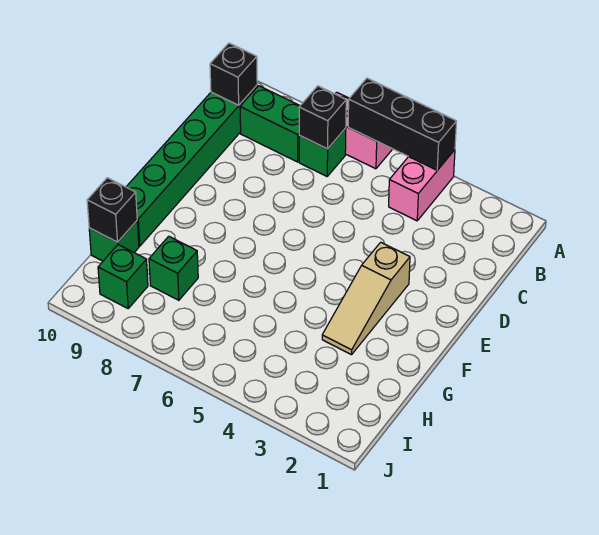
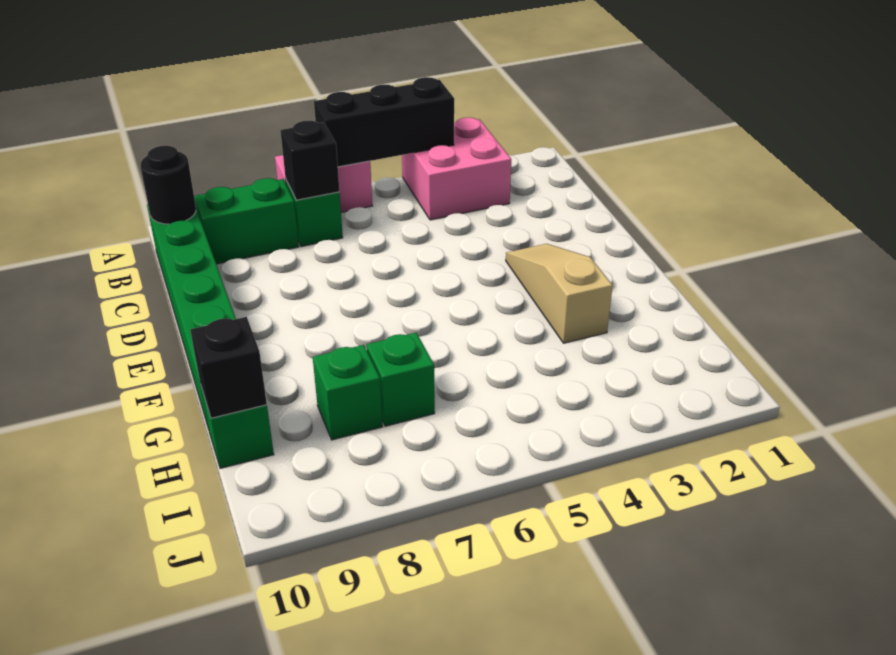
pink brick A4:B4 level 1 -> pink brick A3:B4 level 1
black brick B10 level 2 -> black round brick B10 level 2
tan slope E3:G3 level 1 top E -> tan slope E3:G3 level 1 top G
green brick I9 level 1 -> green brick H7 level 1

